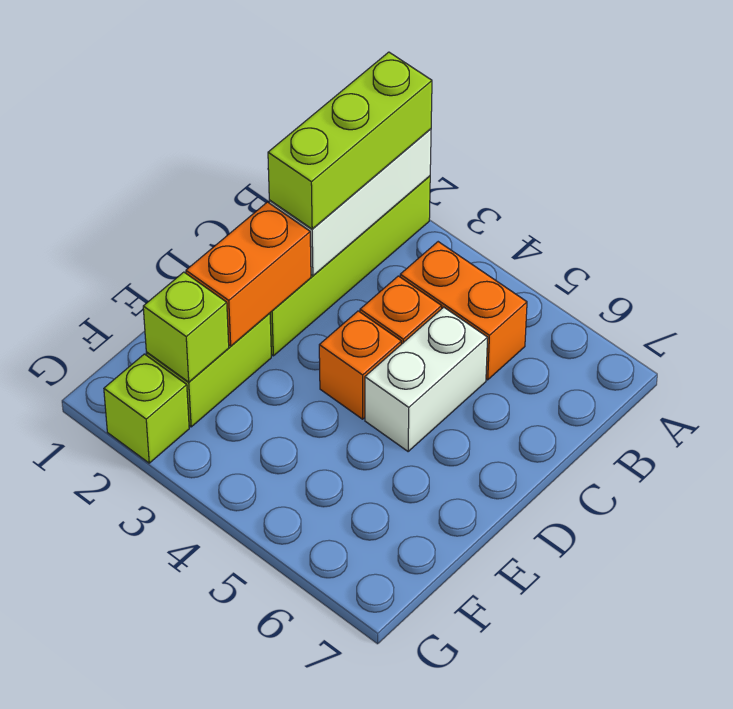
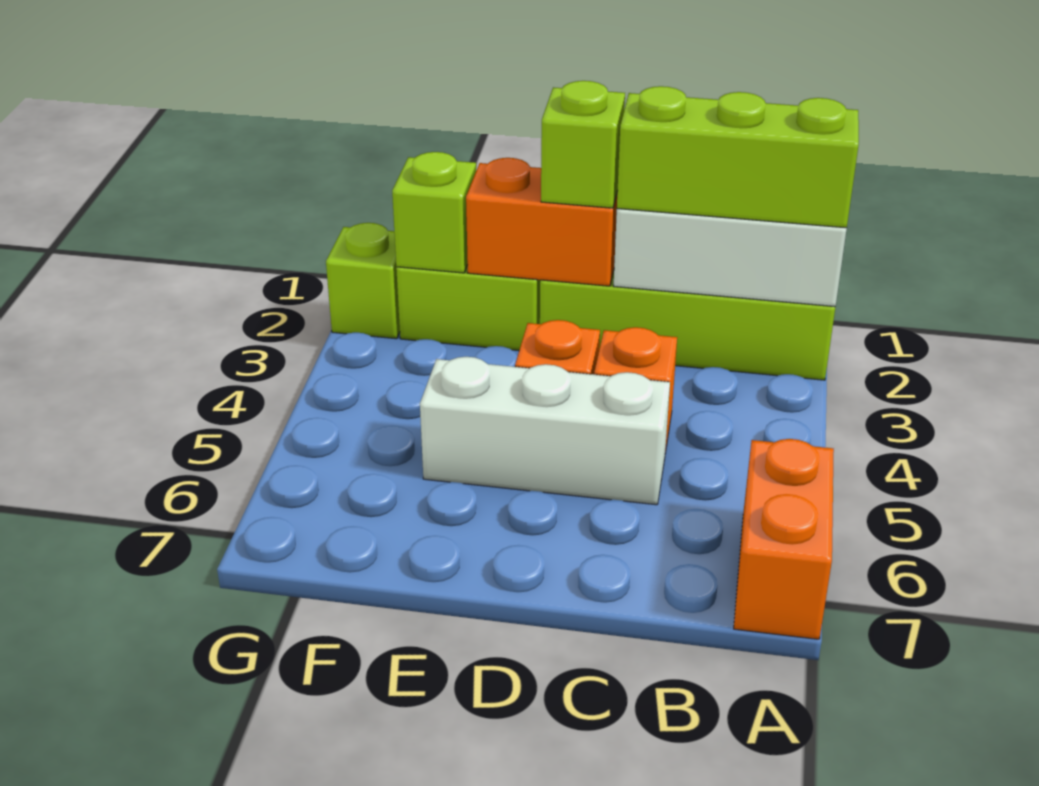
orange brick B4:B5 level 1 -> orange brick A6:A7 level 1
white brick C5:D5 level 1 -> white brick C5:E5 level 1
none -> lime brick D2 level 3

